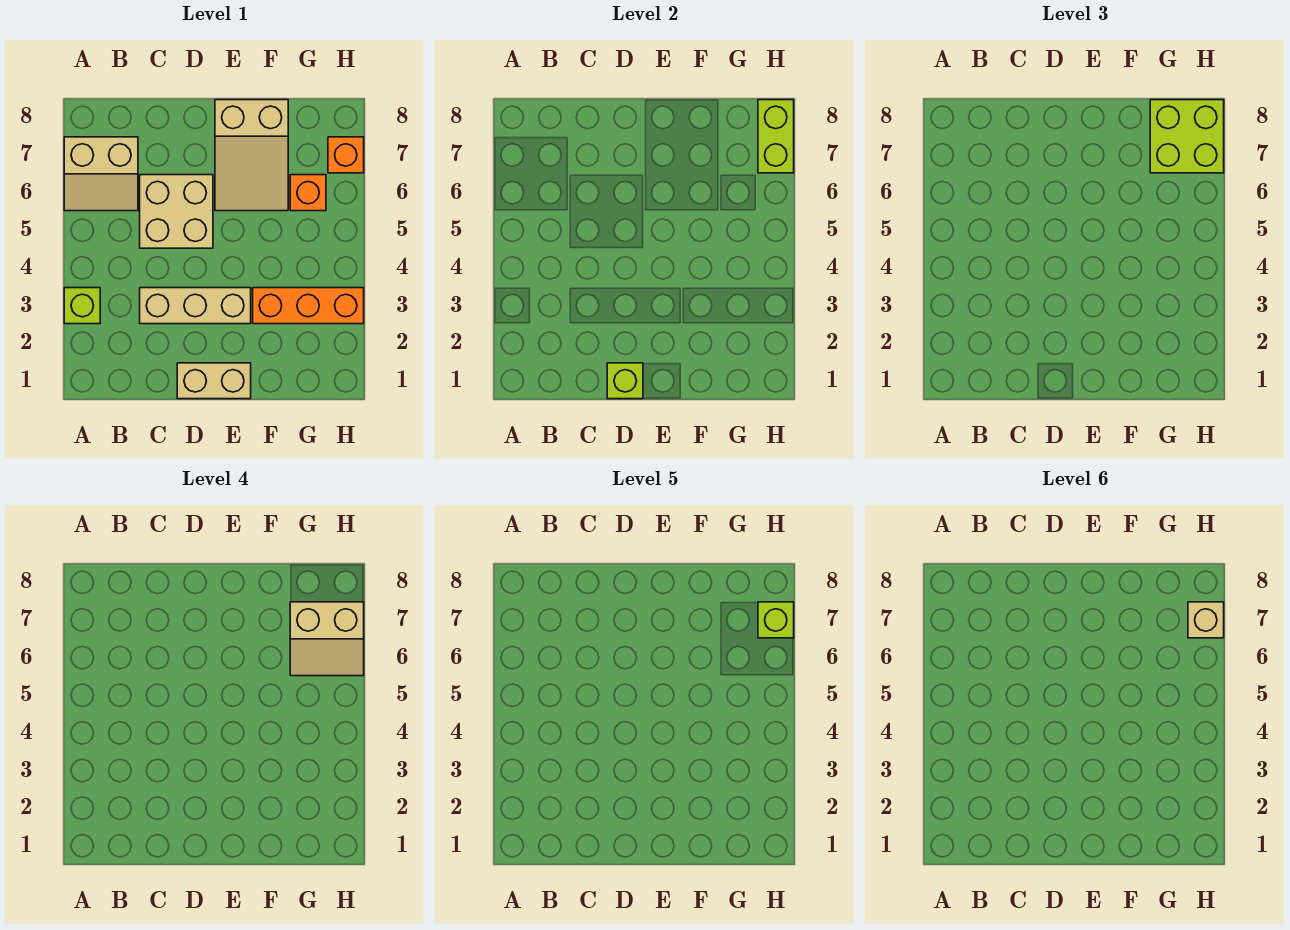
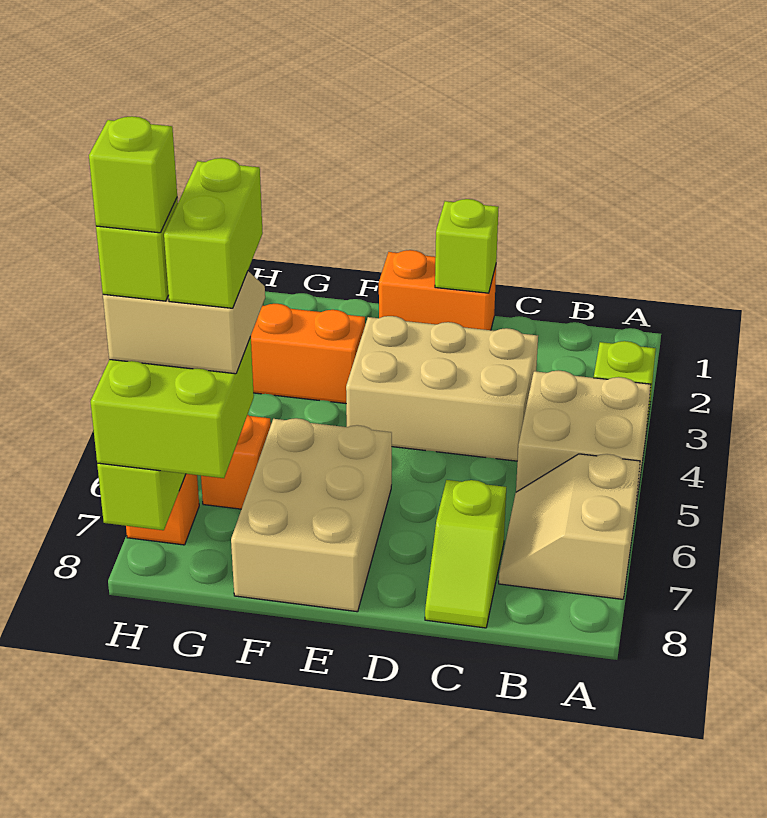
tan slope A6:B7 level 1 top 7 -> tan slope A6:B7 level 1 top A
tan brick C3:E3 level 1 -> tan brick C3:E4 level 1
tan brick C5:D6 level 1 -> tan brick A4:B5 level 1
none -> lime slope C7:C8 level 1 top 7
tan brick D1:E1 level 1 -> orange brick D1:E1 level 1
tan slope E6:F8 level 1 top 8 -> tan brick E6:F8 level 1
none -> lime brick G6:G7 level 5
tan brick H7 level 6 -> lime brick H7 level 6

